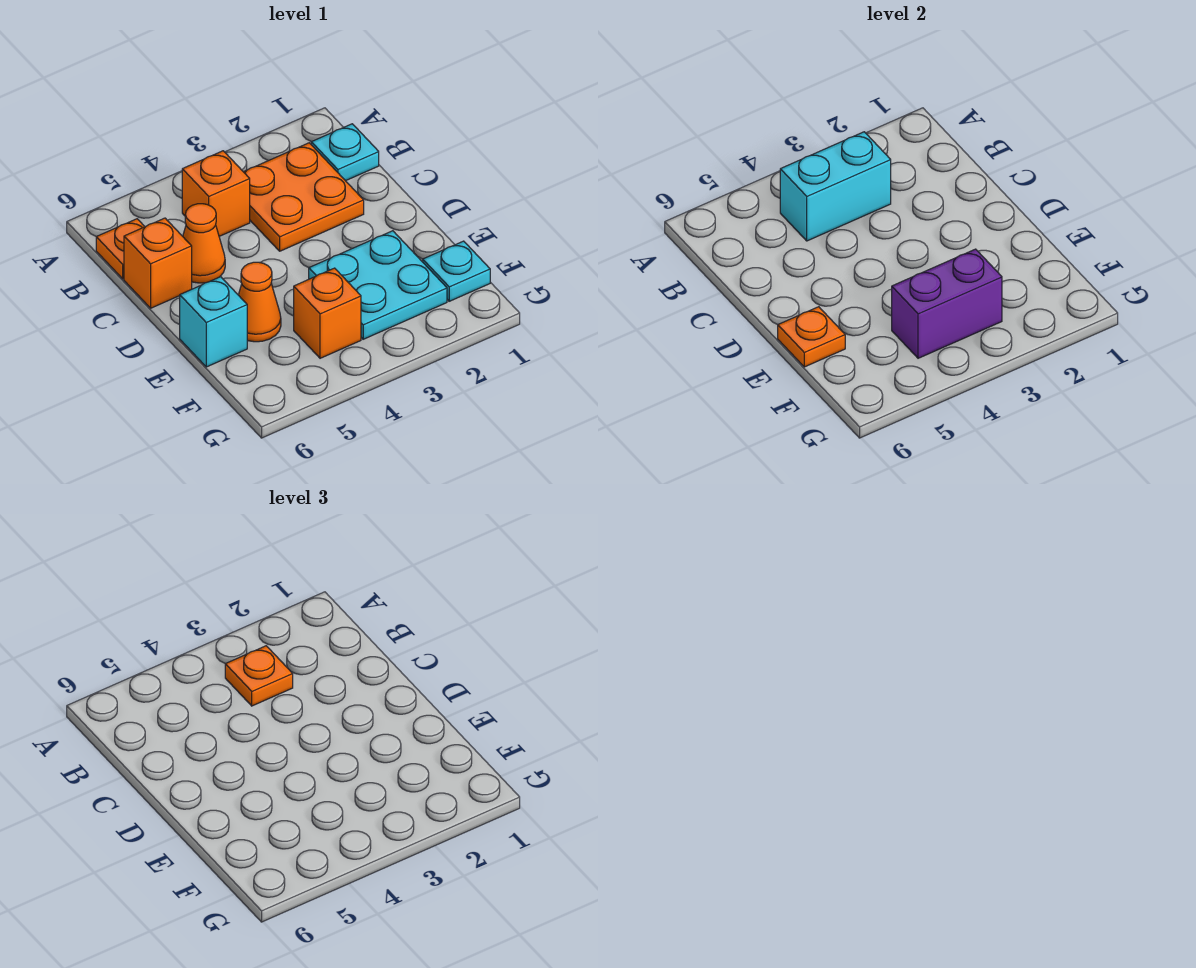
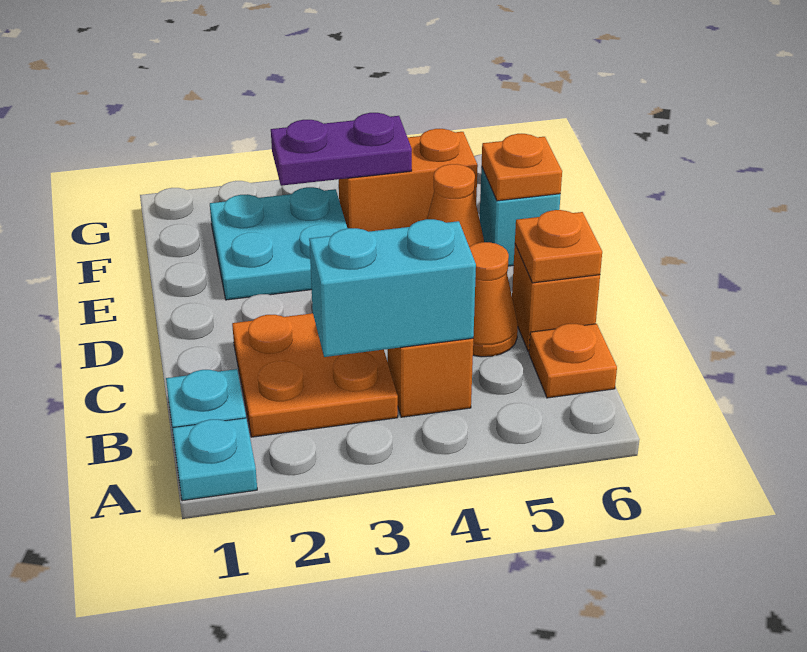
orange plate B3 level 3 -> orange plate C6 level 2
cyan plate F1 level 1 -> cyan plate A1 level 1
purple brick F3:F4 level 2 -> purple plate F3:F4 level 2
orange brick F4 level 1 -> orange brick F4:F5 level 1

